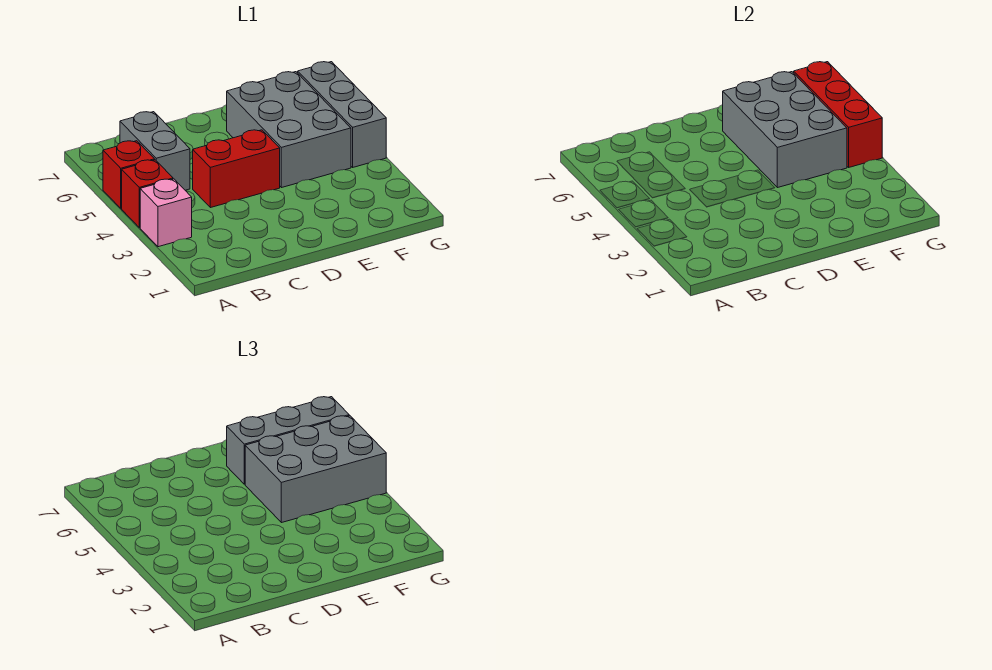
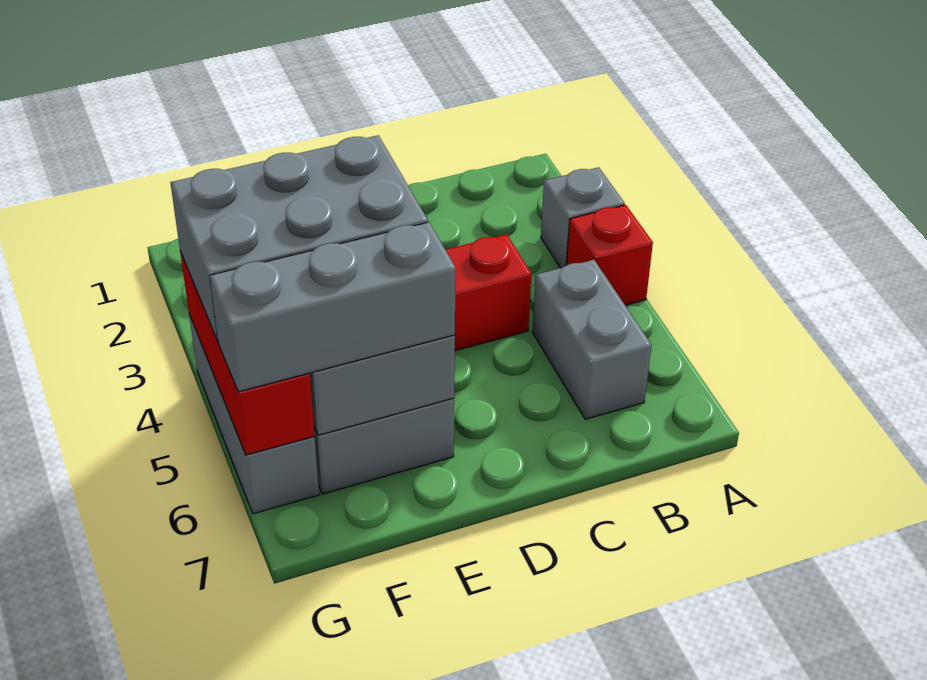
pink brick A3 level 1 -> grey brick A3 level 1
red brick A5 level 1 -> none

